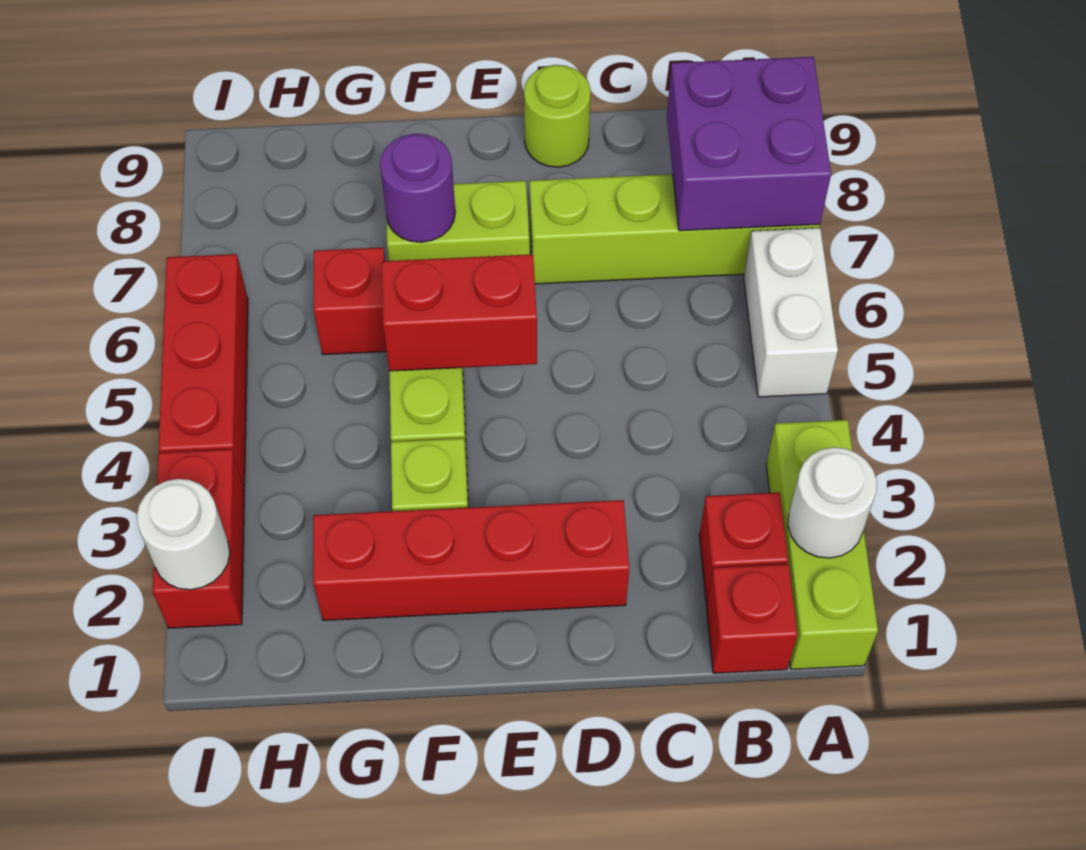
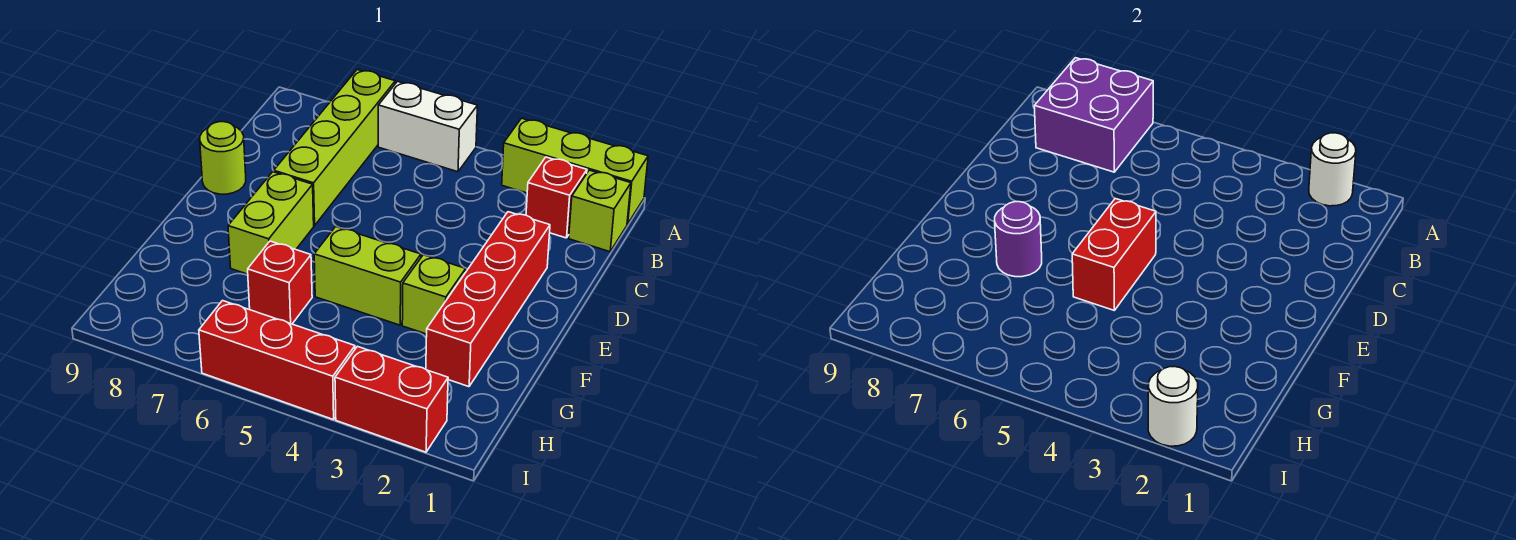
red brick B1 level 1 -> lime brick B1 level 1

